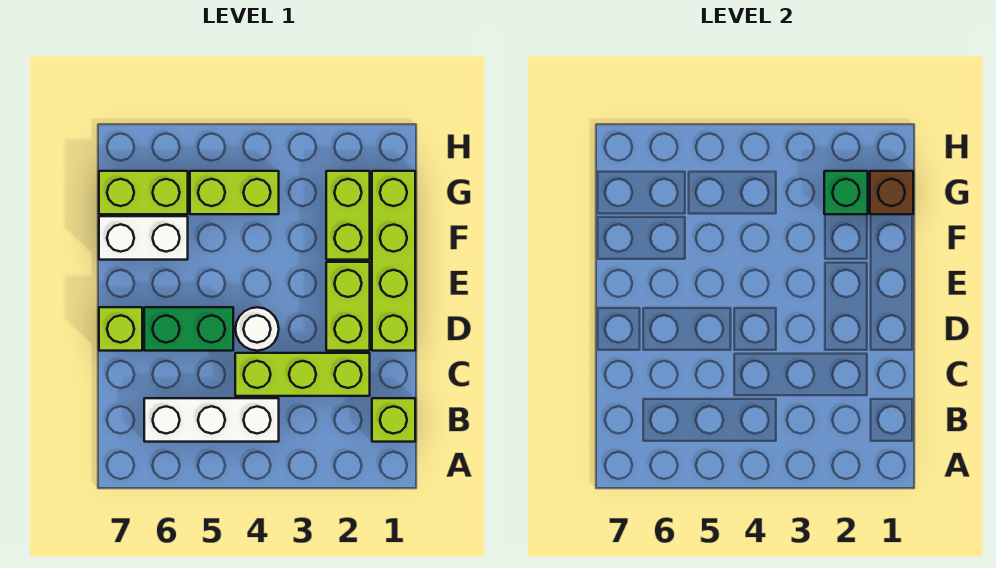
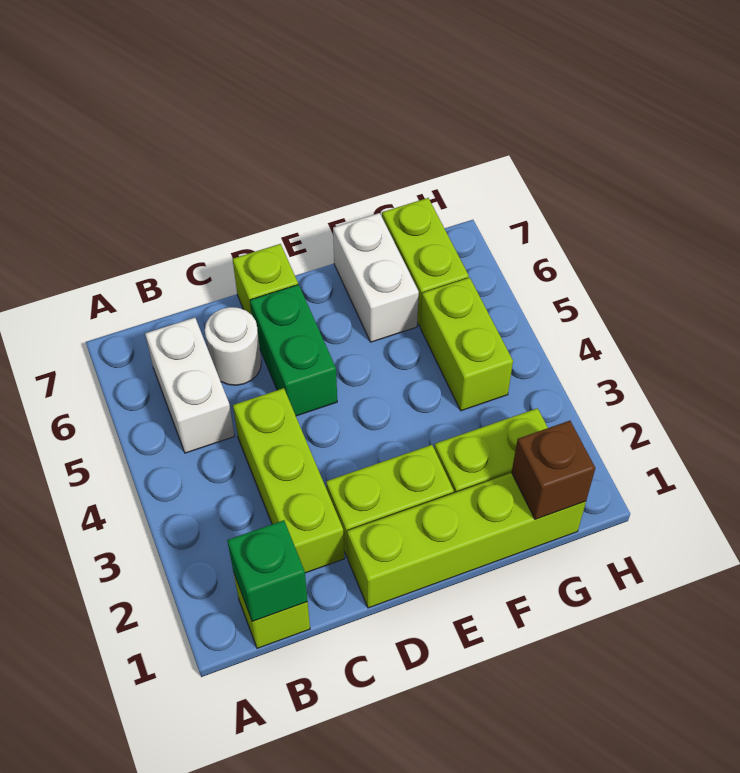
white brick B4:B6 level 1 -> white brick B5:B6 level 1
white round brick D4 level 1 -> white round brick C6 level 1
green brick G2 level 2 -> green brick B1 level 2

